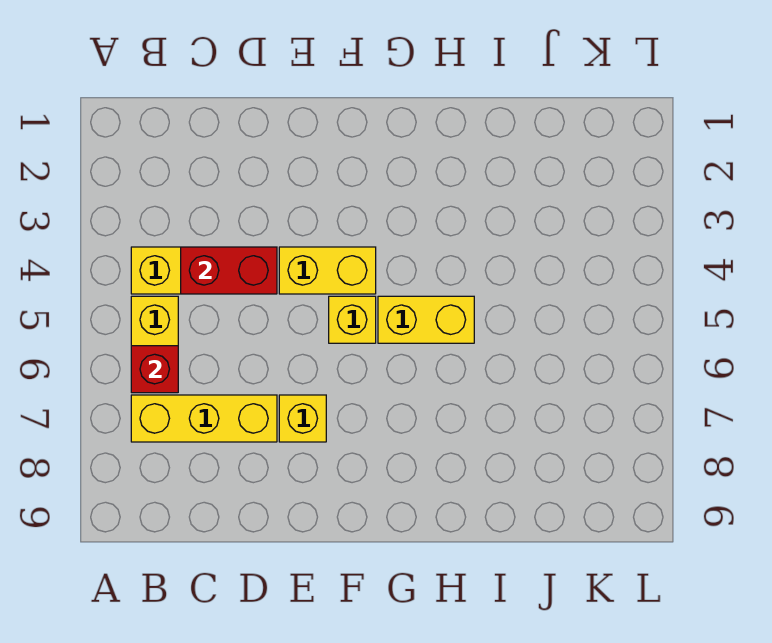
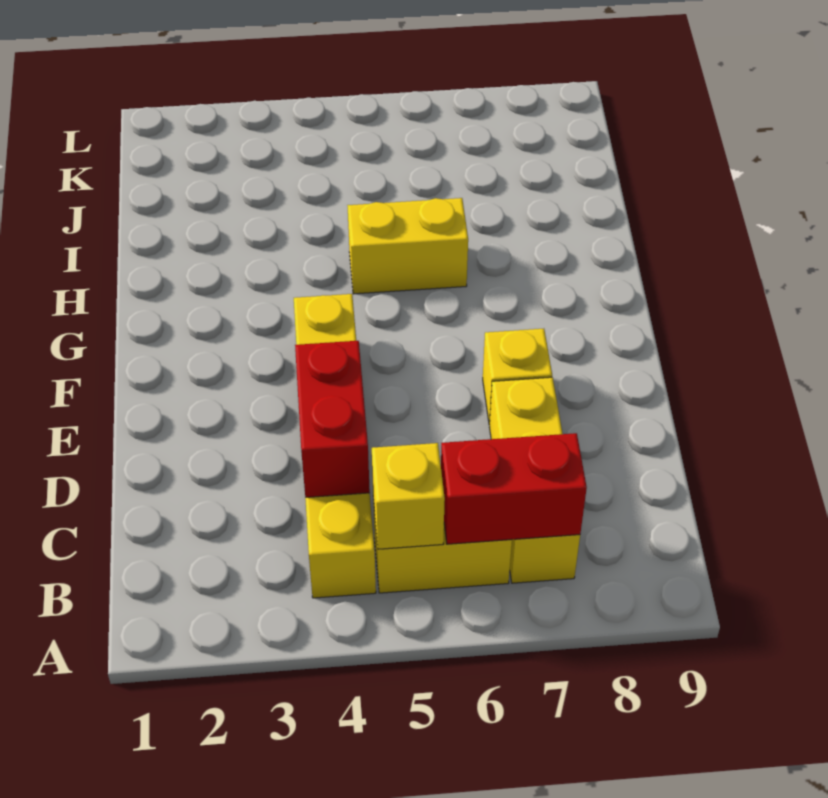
red brick B6 level 2 -> red brick B6:B7 level 2
yellow brick F5 level 1 -> yellow brick B5 level 2
yellow brick G5:H5 level 1 -> yellow brick H5:H6 level 1

